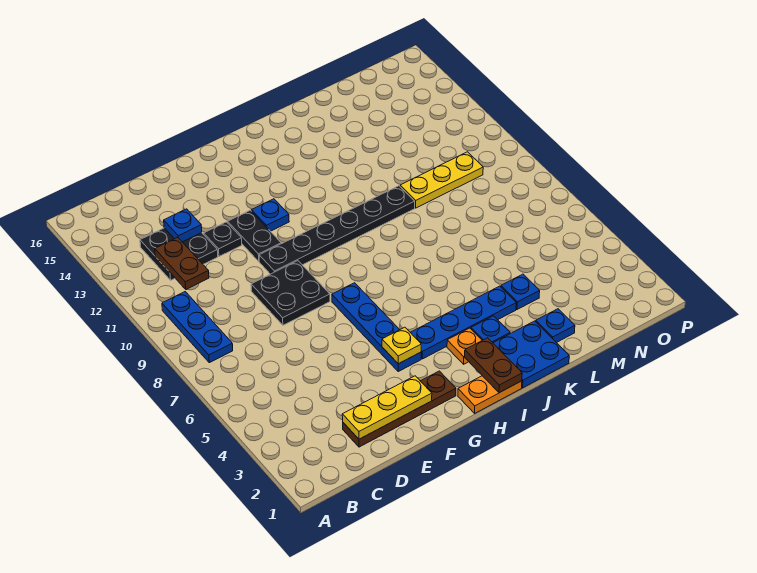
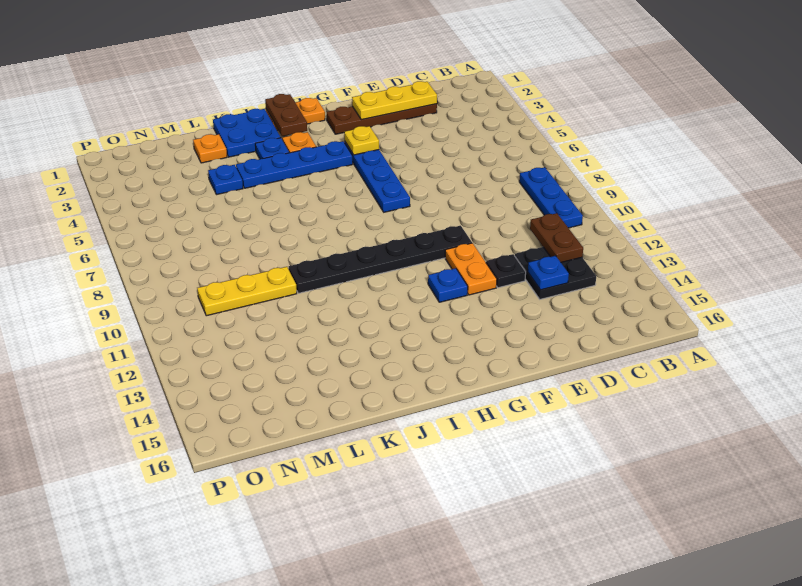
black plate E8:F9 level 1 -> none
black plate F11:F12 level 1 -> orange plate F11:F12 level 1
blue plate L2 level 1 -> orange plate L2 level 1

